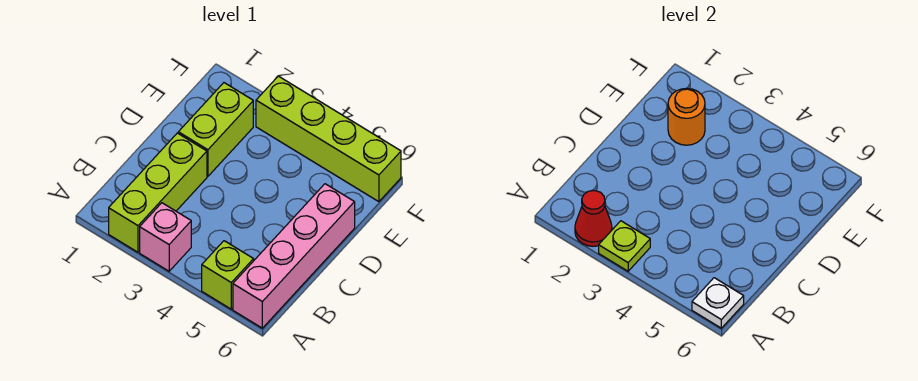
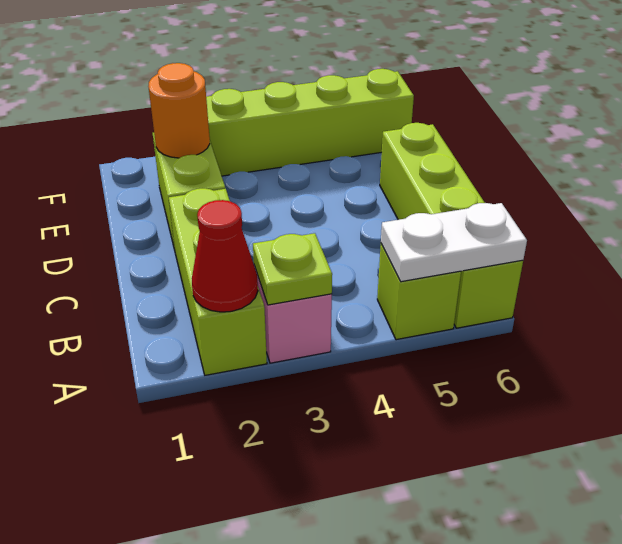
pink brick A6:D6 level 1 -> lime brick A6:D6 level 1
white plate A6 level 2 -> white plate A5:A6 level 2

